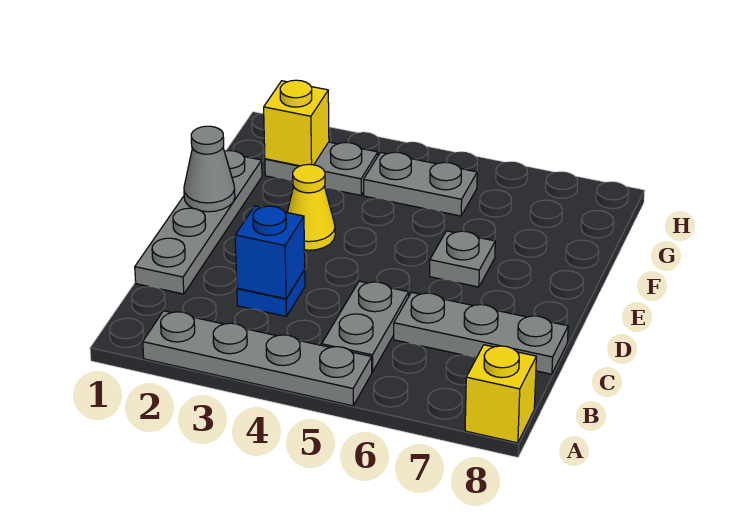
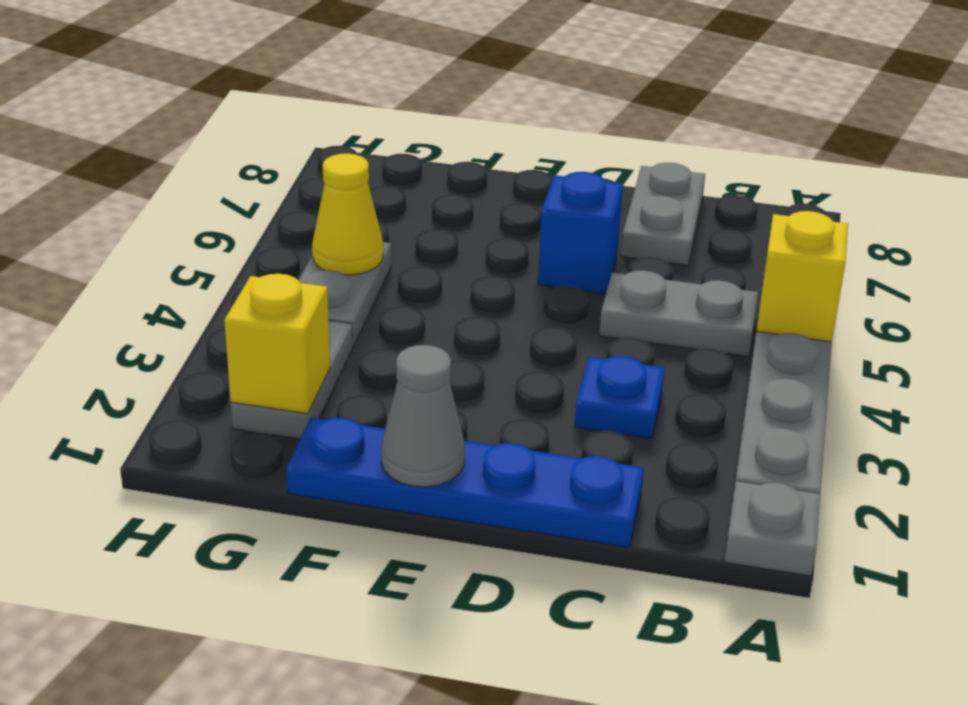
yellow brick A8 level 1 -> yellow brick A5 level 2
grey plate C1:F1 level 1 -> blue plate C1:F1 level 1
blue brick C3 level 2 -> blue brick D6 level 1
grey plate C6:C8 level 1 -> grey plate C7:C8 level 1
yellow cone E3 level 1 -> yellow cone G5 level 2
grey plate E6 level 1 -> grey plate A1 level 1

